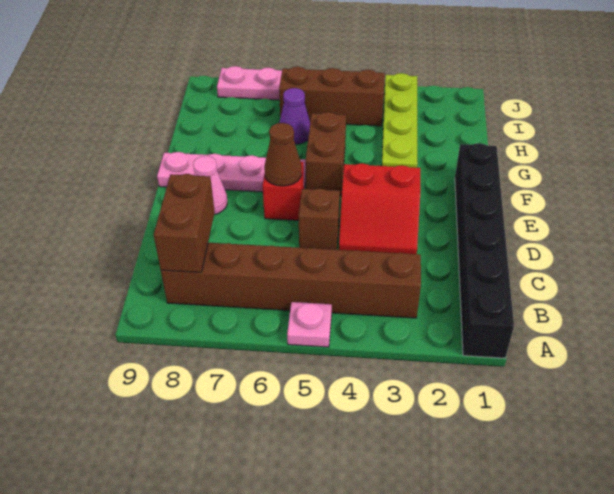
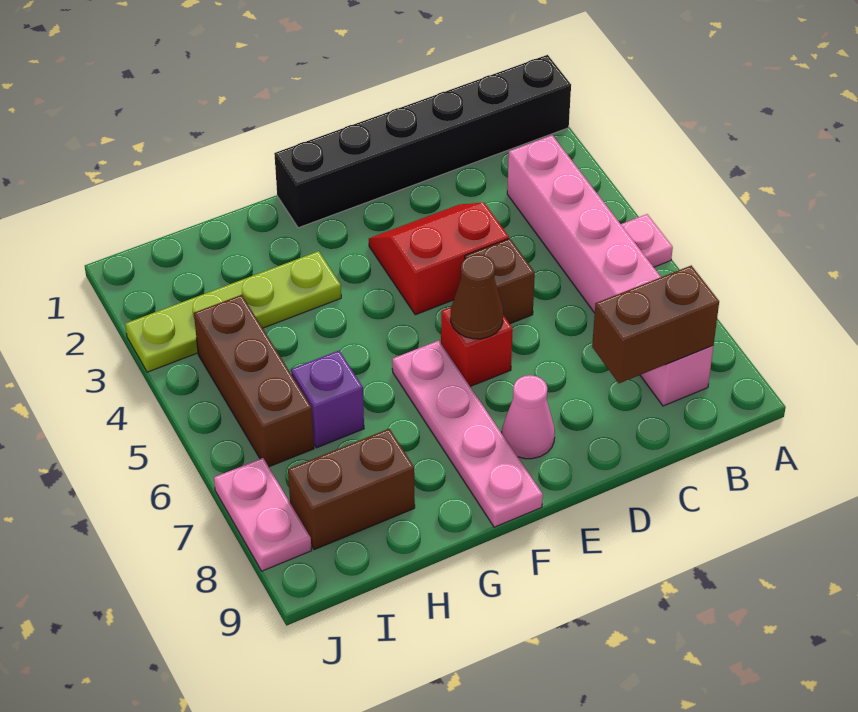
brown brick B3:B8 level 1 -> pink brick B3:B8 level 1
red slope D3:E4 level 1 top E -> red slope D3:E4 level 1 top 4
brown brick F5:G5 level 1 -> brown brick H8:I8 level 1
purple cone H6 level 1 -> purple brick H6 level 1

